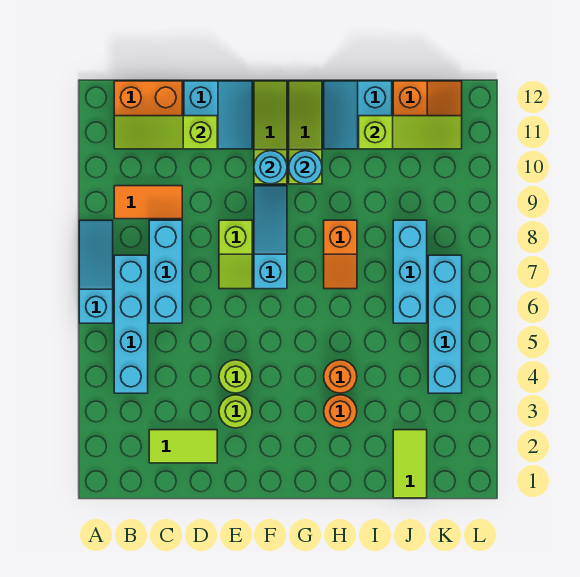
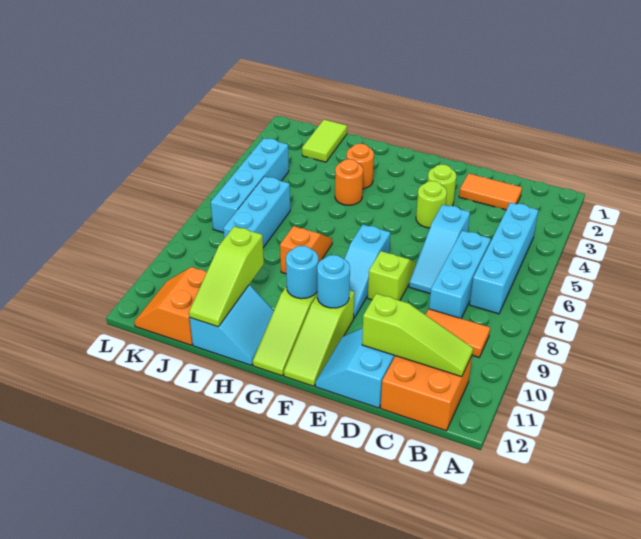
cyan slope A6:A8 level 1 top 6 -> cyan slope D5:D7 level 1 top 5
lime tile C2:D2 level 1 -> orange tile C2:D2 level 1
lime slope I11:K11 level 2 top I -> lime slope I10:I12 level 2 top 10

